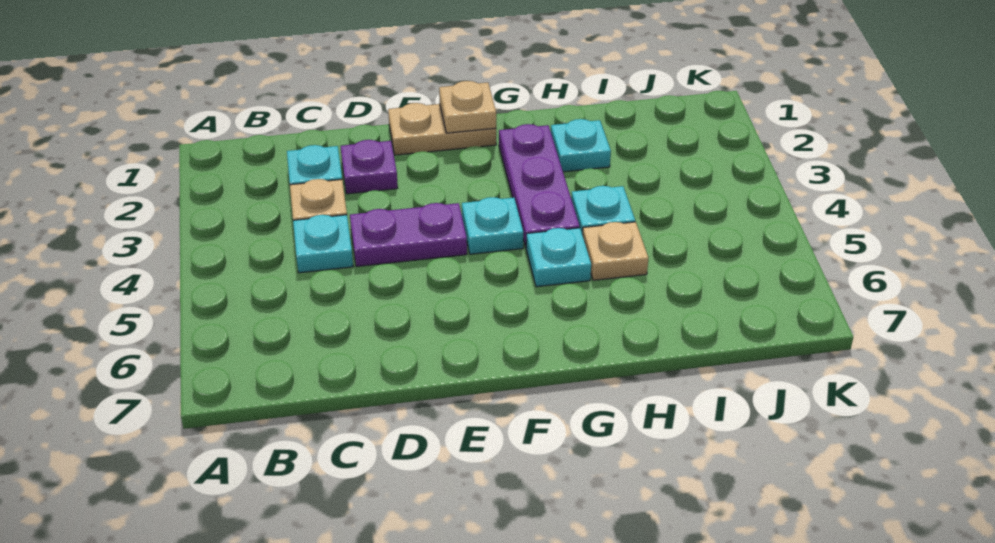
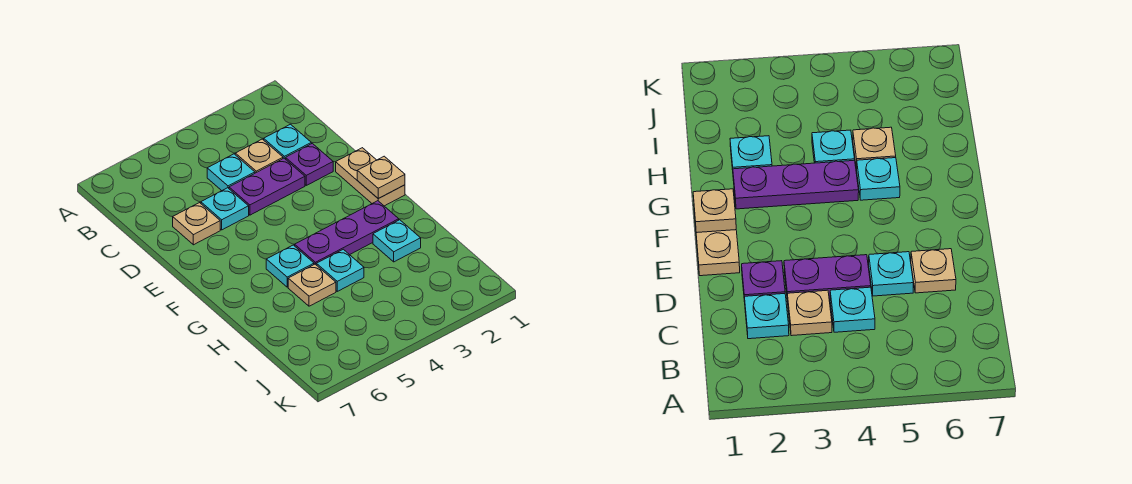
purple plate D4:E4 level 1 -> purple plate D3:D4 level 1
none -> tan plate D6 level 1
cyan plate F4 level 1 -> cyan plate D5 level 1

